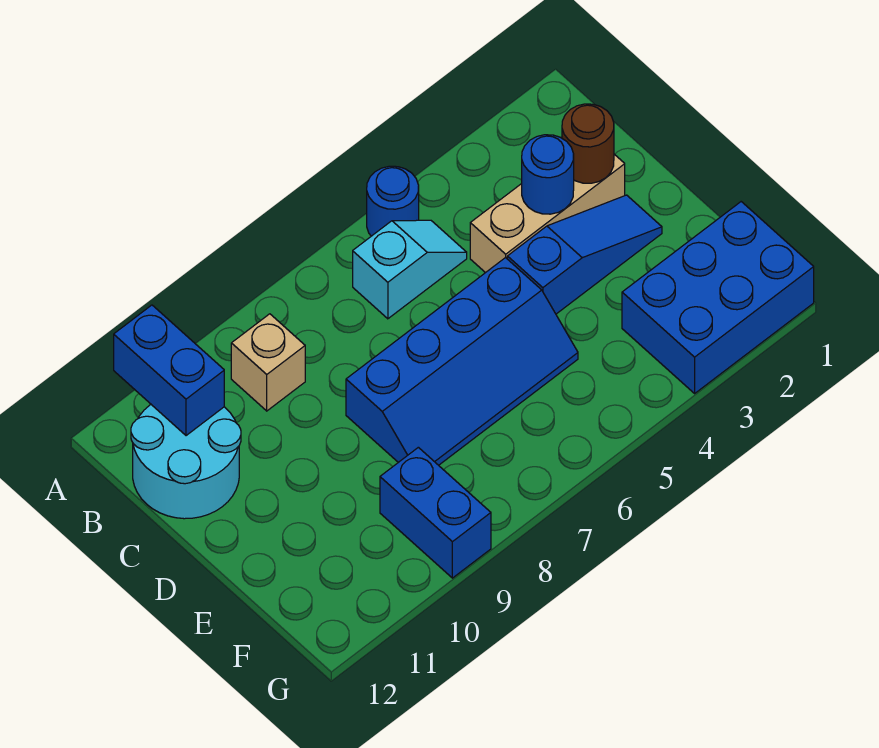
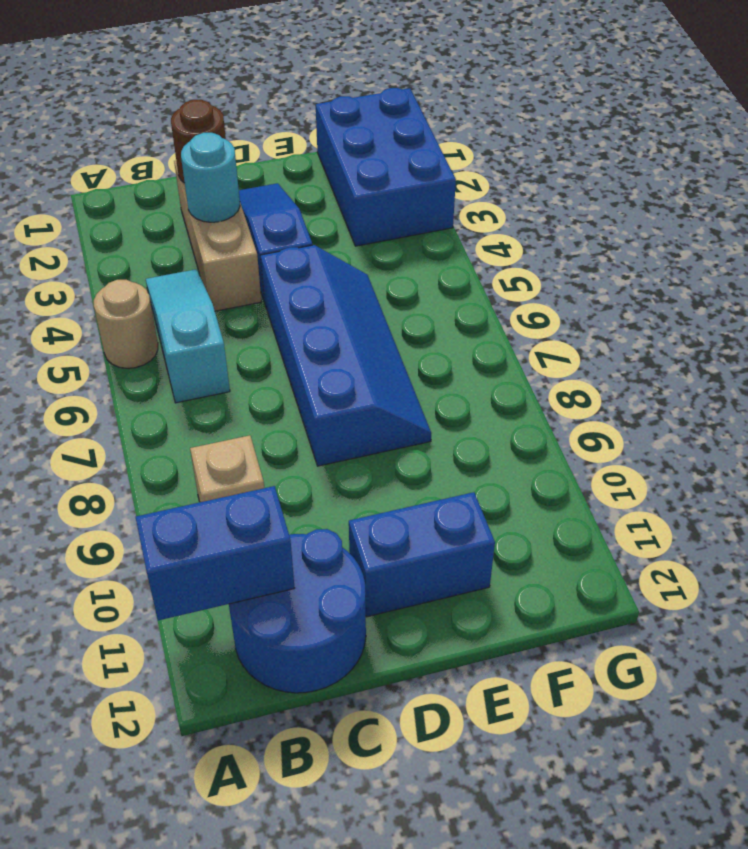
blue round brick A5 level 1 -> tan round brick A5 level 1
cyan slope B5:B6 level 1 top 6 -> cyan slope B4:B6 level 1 top 6
cyan round brick B11:C12 level 1 -> blue round brick B11:C12 level 1
blue round brick C3 level 2 -> cyan round brick C3 level 2
blue brick F9:G9 level 1 -> blue brick D11:E11 level 1

